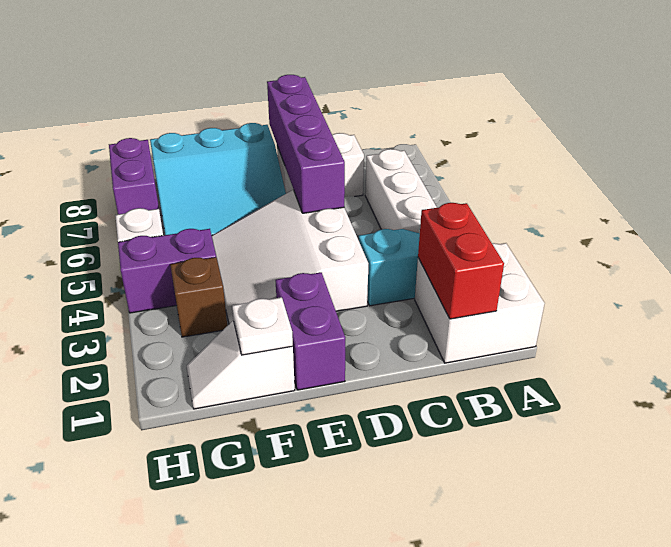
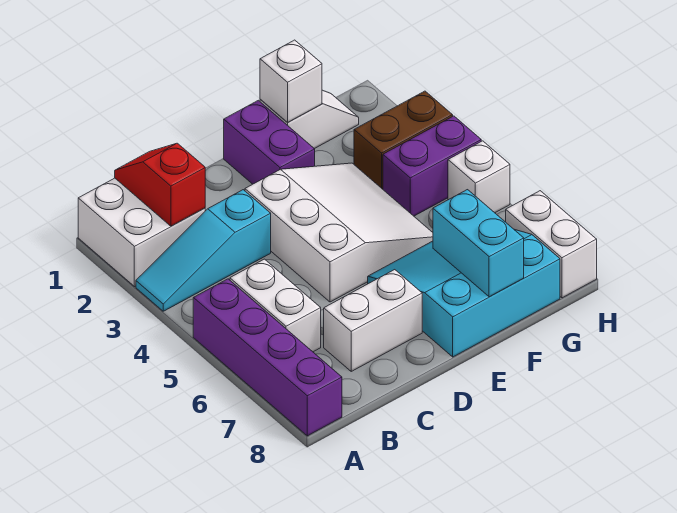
red brick B1:B2 level 2 -> red slope B1:B2 level 2 top 2
white brick B4:B6 level 1 -> white brick B5:B6 level 1
purple brick D5:D8 level 2 -> purple brick A5:A8 level 1
white plate F1 level 2 -> white brick F1 level 2
none -> cyan brick F7:F8 level 2
brown brick G3 level 1 -> brown brick G3:H3 level 1
purple brick H7:H8 level 1 -> white brick H7:H8 level 1

